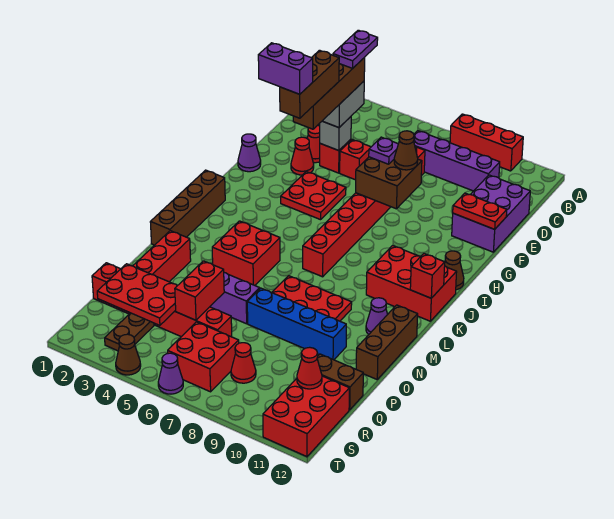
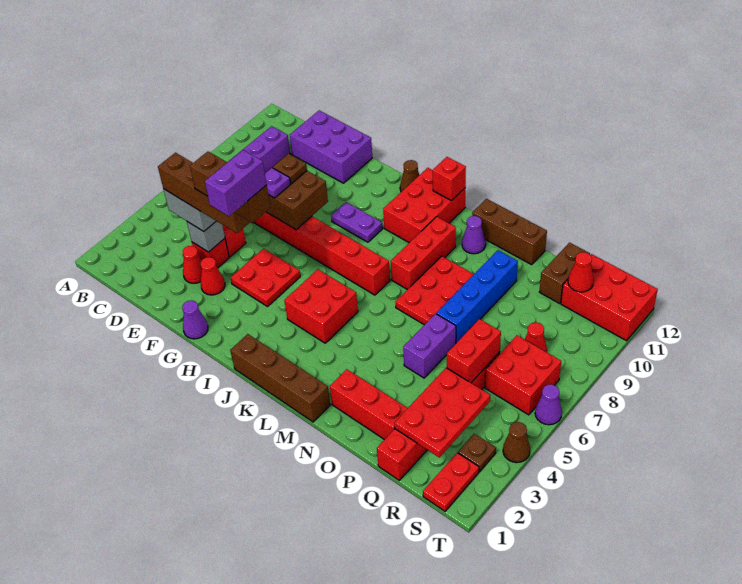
red brick A8:A10 level 1 -> red brick L8:L10 level 1
purple plate C4:D4 level 5 -> purple plate H9:I9 level 1
brown cone F8 level 3 -> brown plate F8 level 3
red plate F11:F12 level 2 -> red plate S1:S2 level 1
red brick L4:M5 level 1 -> red brick J4:K5 level 1
red brick P5:Q5 level 2 -> red brick Q5:Q6 level 2
brown plate R3:S3 level 1 -> brown plate S3 level 1

